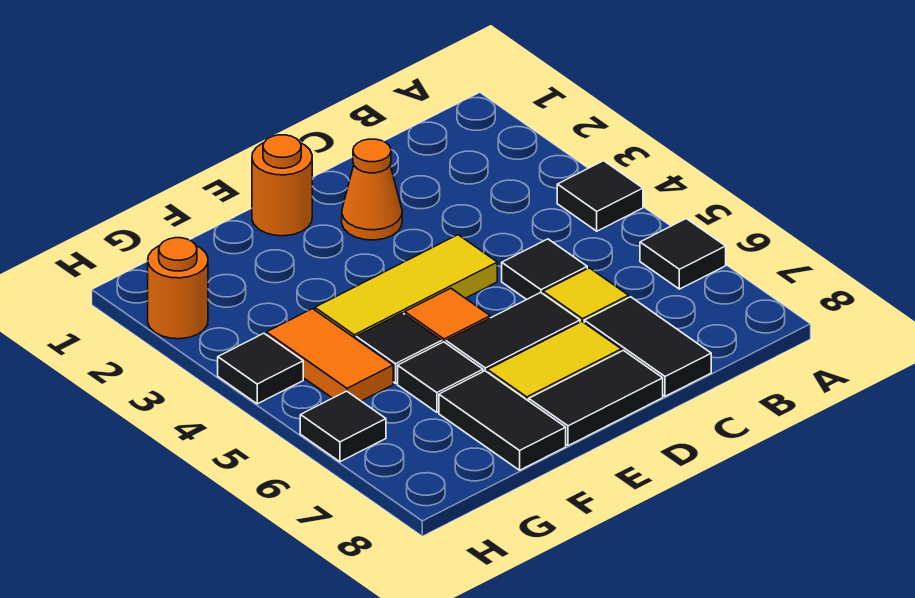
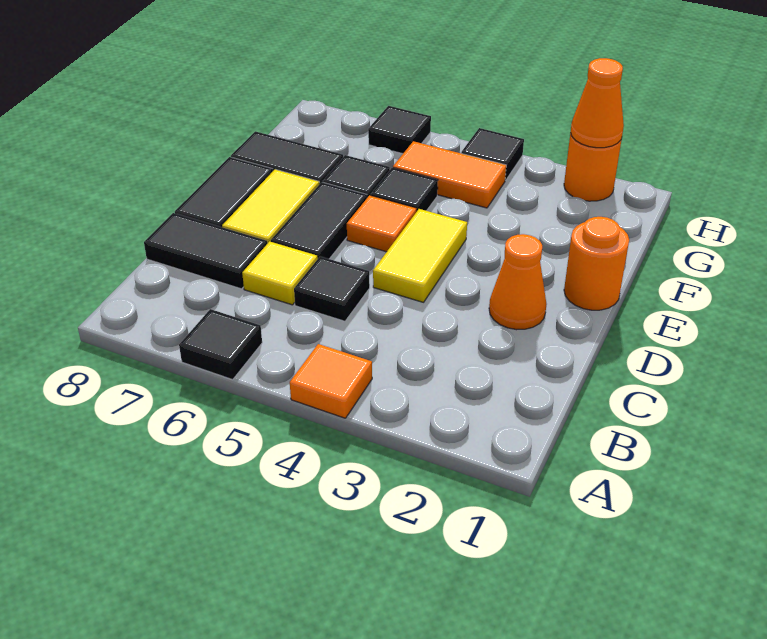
black tile A4 level 1 -> orange tile A4 level 1
yellow tile D4:F4 level 1 -> yellow tile D4:E4 level 1
none -> orange cone H2 level 2

